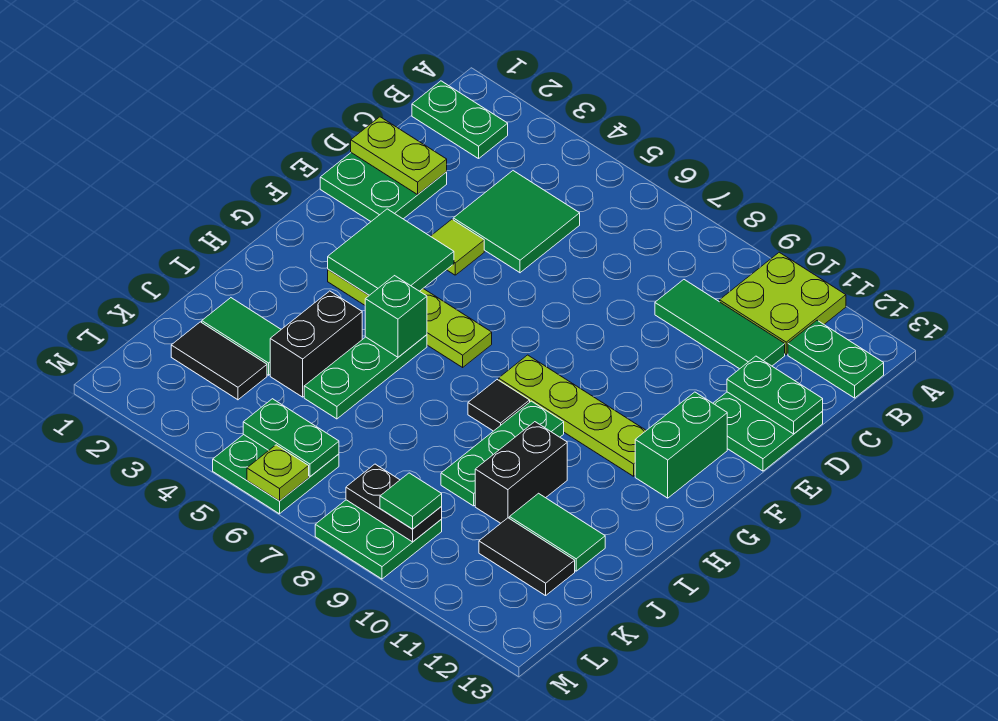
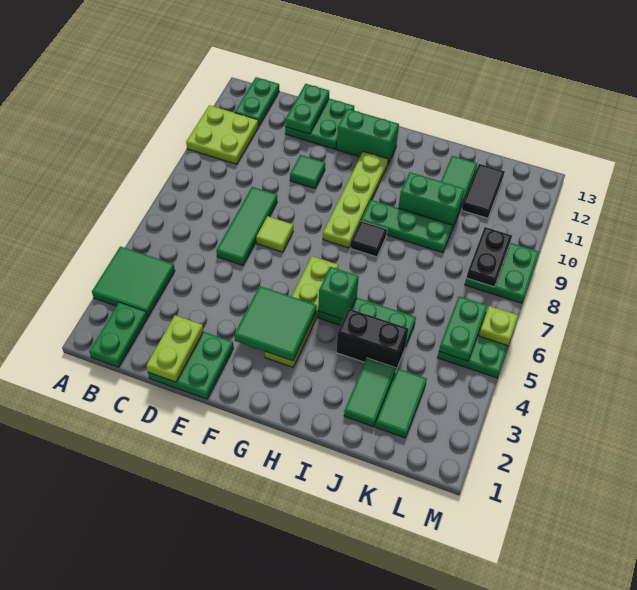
green tile C4:D5 level 1 -> green tile A3:B4 level 1
green tile C9:C11 level 1 -> green tile D6:D8 level 1
lime tile E4 level 1 -> lime tile E7 level 1
black brick I10:J10 level 1 -> green brick I10:J10 level 1
black tile K2:K3 level 1 -> green tile K2:K3 level 1
green tile L9 level 3 -> green tile E10 level 1

